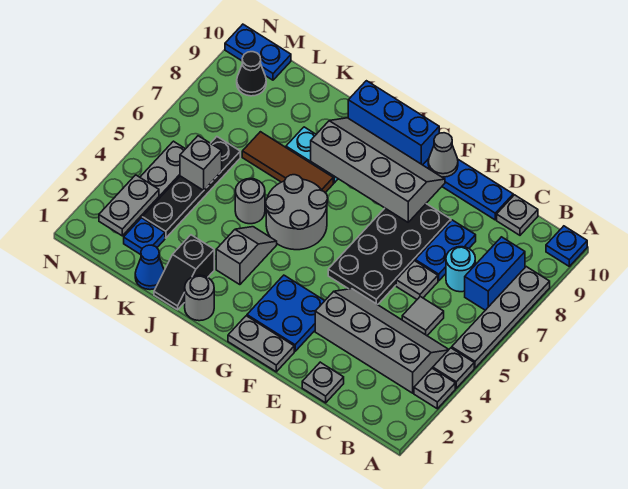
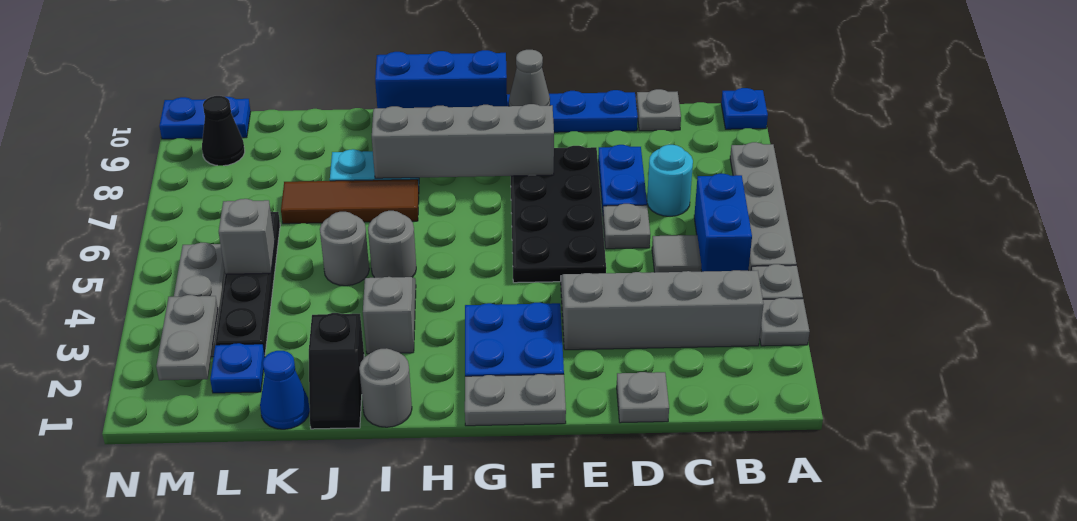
blue brick B7:B8 level 1 -> blue brick B5:B6 level 1
grey round brick H5:I6 level 1 -> grey round brick I5 level 1

